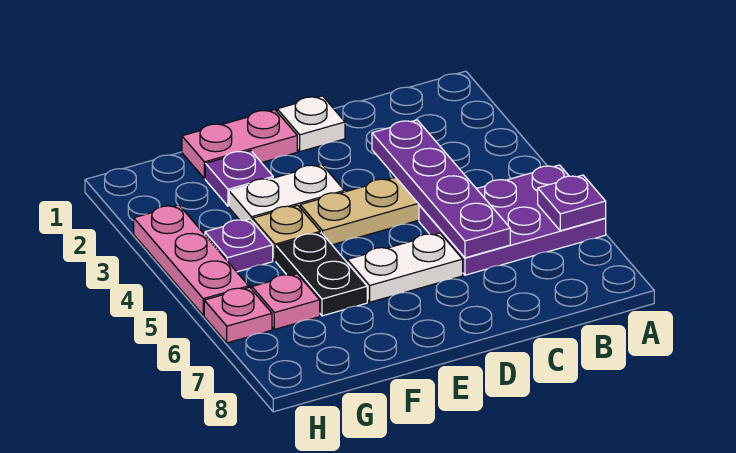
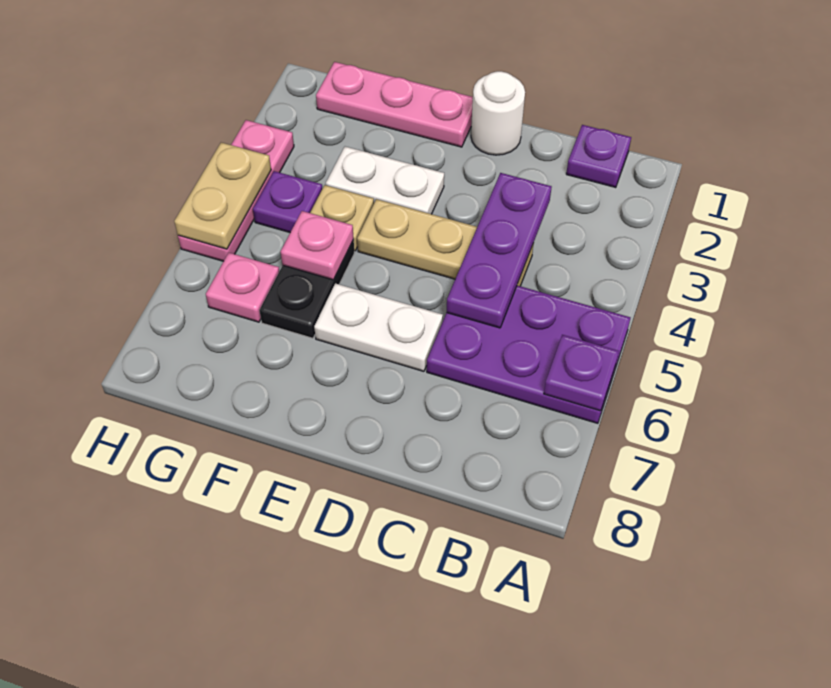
purple plate C3:C6 level 2 -> purple plate C3:C5 level 2
white plate D1 level 1 -> white round brick D1 level 1
pink plate E1:F1 level 1 -> pink plate E1:G1 level 1
purple plate F2 level 1 -> purple plate B1 level 1
none -> tan plate H4:H5 level 2
pink plate H6 level 1 -> pink plate F5 level 2

